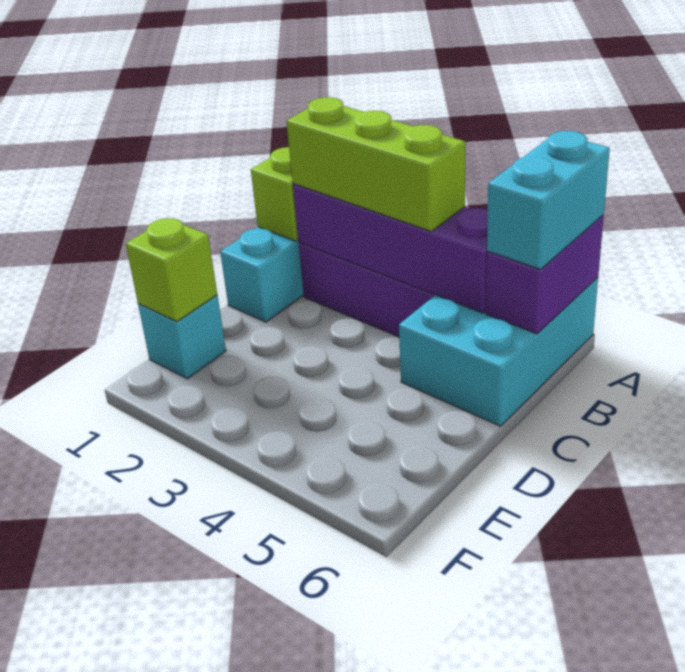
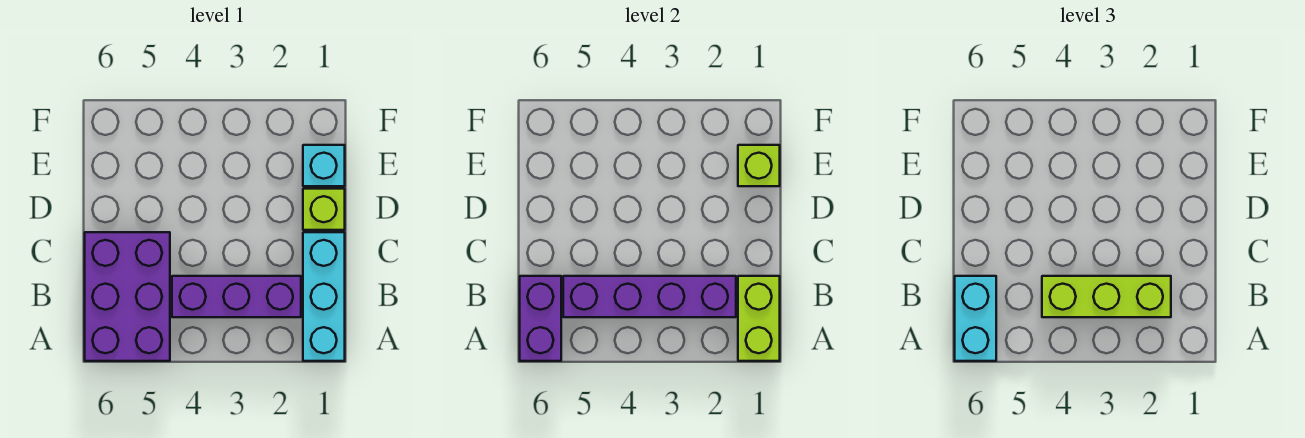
cyan brick A5:C6 level 1 -> purple brick A5:C6 level 1
none -> lime brick D1 level 1

